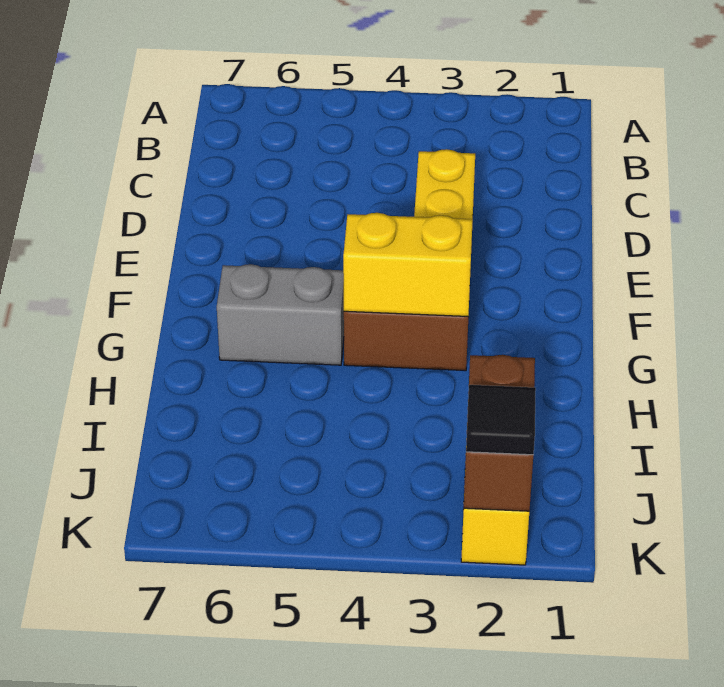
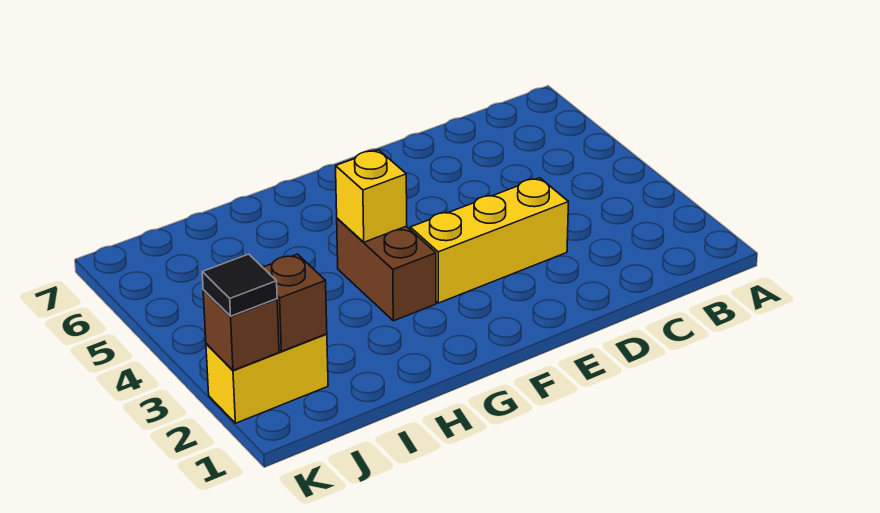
yellow brick G3:G4 level 2 -> yellow brick G4 level 2
grey brick G5:G6 level 1 -> none

